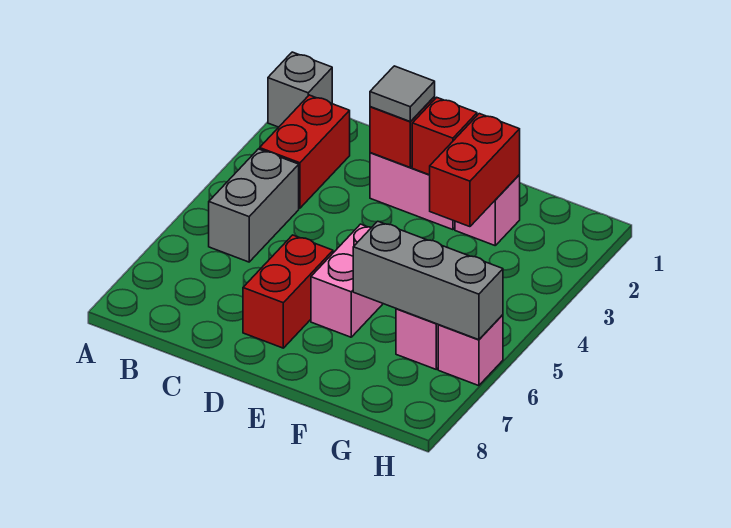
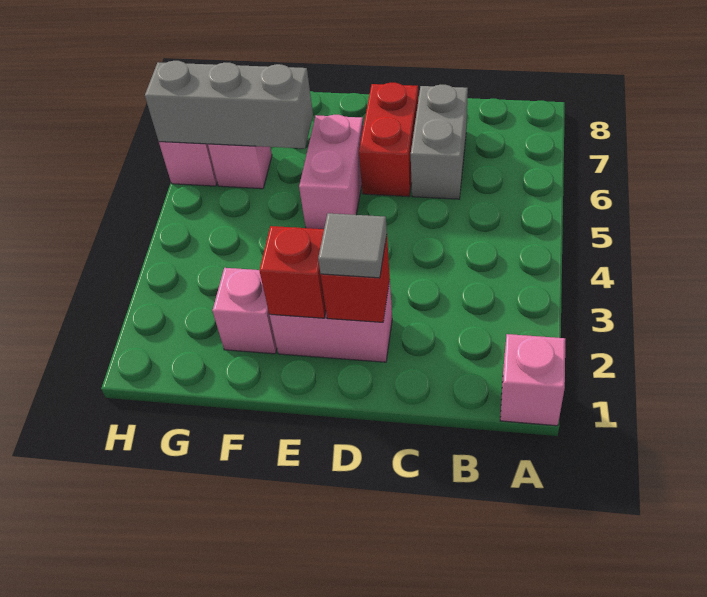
grey brick A1 level 1 -> pink brick A1 level 1
red brick B2:B3 level 1 -> none
grey brick B4:B5 level 1 -> grey brick C6:C7 level 1
red brick F2:F3 level 2 -> none

